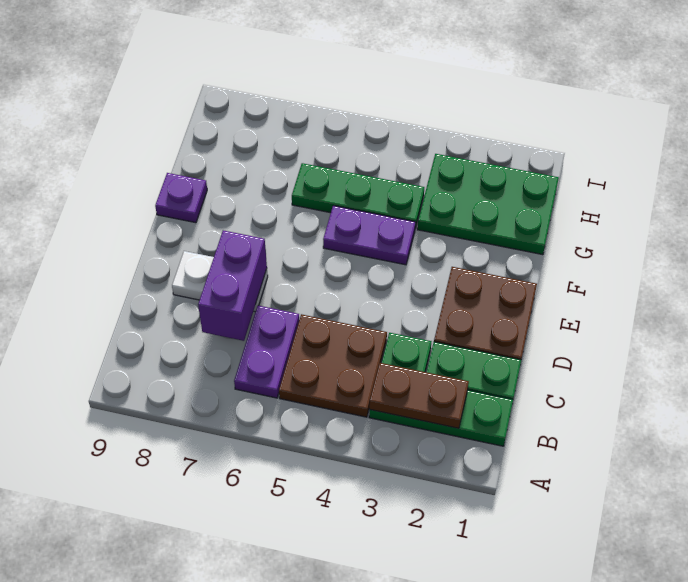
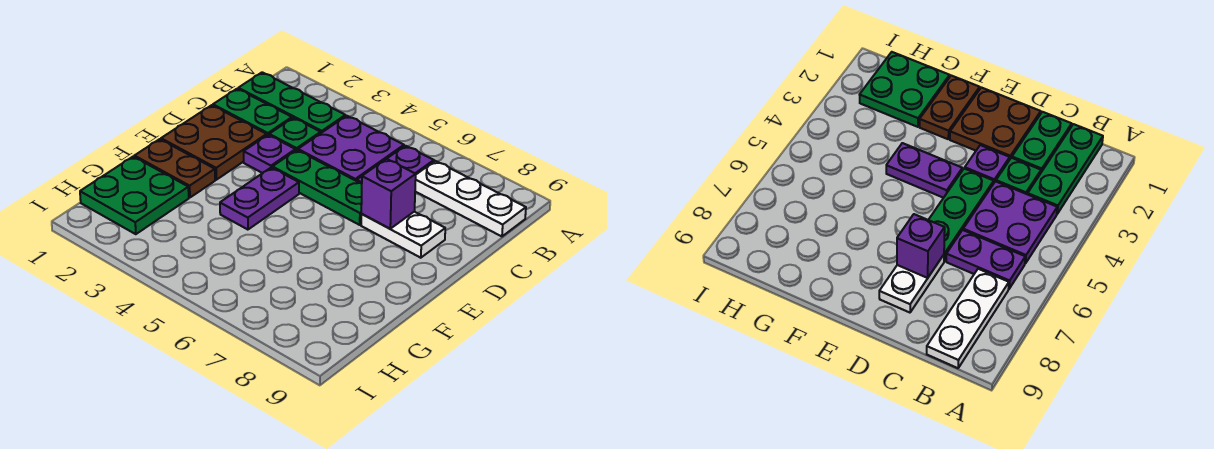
brown plate B2:B3 level 2 -> brown plate F1:F2 level 1
brown plate B4:C5 level 1 -> purple plate B4:C5 level 1
none -> white plate B7:B9 level 1
purple brick C7:D7 level 2 -> purple brick D7 level 2
purple plate F4:F5 level 1 -> purple plate E4:F4 level 1
purple plate F9 level 1 -> purple plate D3 level 1
green plate G1:H3 level 1 -> green plate G1:H2 level 1
green plate G4:G6 level 1 -> green plate D4:D6 level 1

